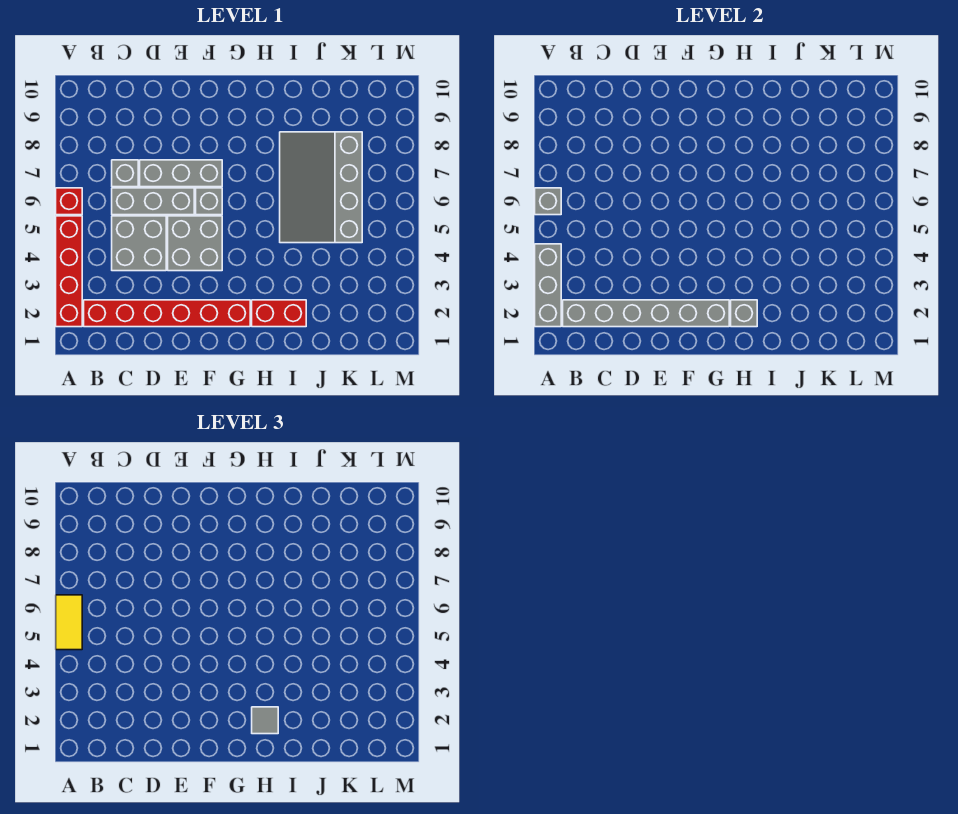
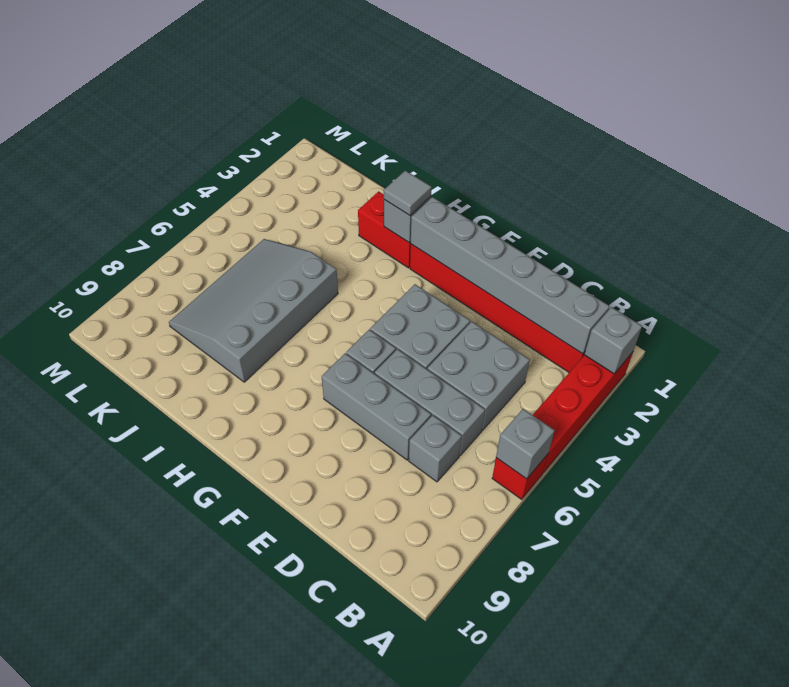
grey brick A2:A4 level 2 -> grey brick A2 level 2
yellow tile A5:A6 level 3 -> none
grey slope I5:K8 level 1 top K -> grey slope I5:K8 level 1 top I

